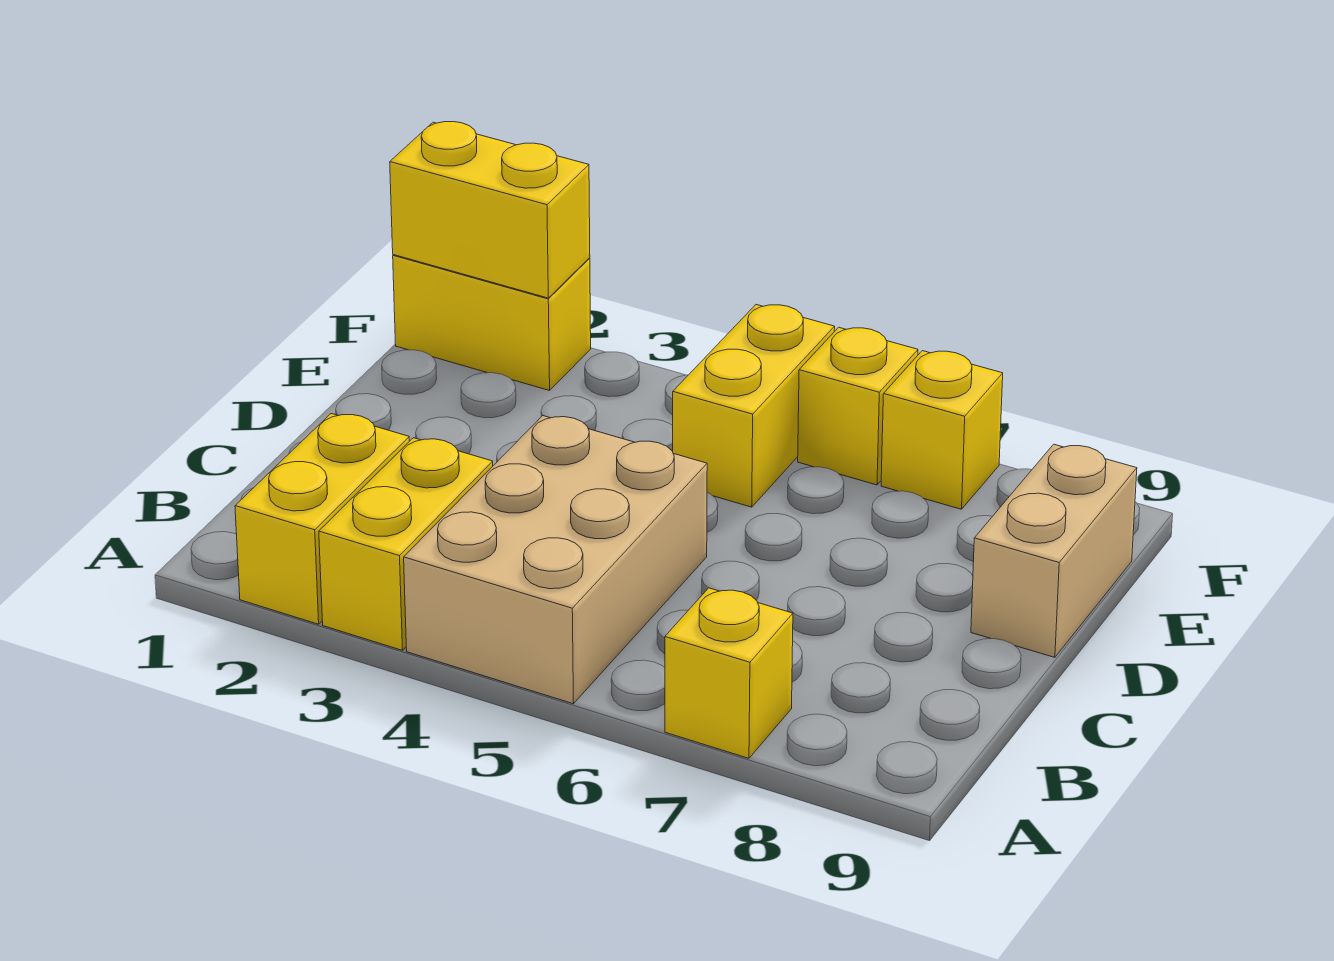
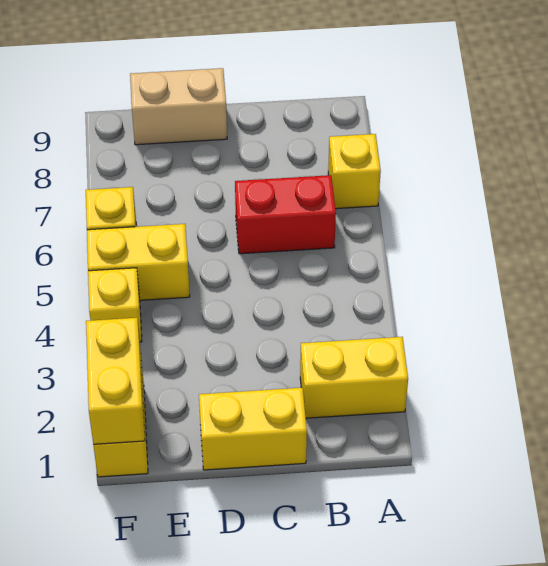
yellow brick A3:B3 level 1 -> yellow brick C1:D1 level 1
tan brick A4:C5 level 1 -> none
none -> red brick B6:C6 level 1
yellow brick F7 level 1 -> yellow brick F4 level 1

